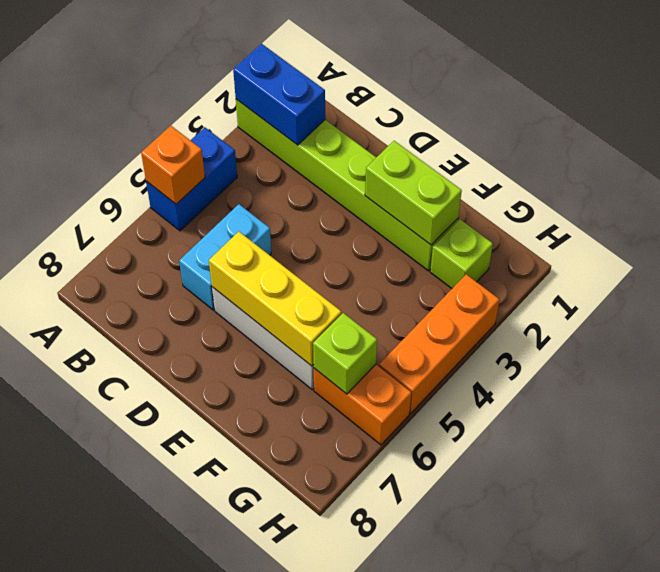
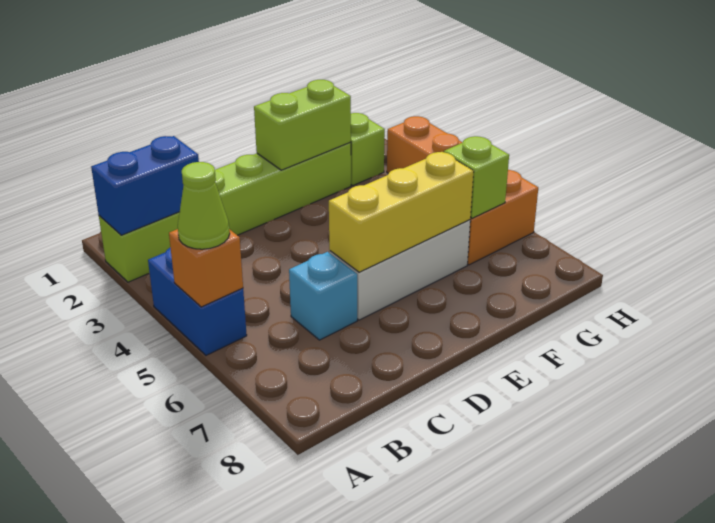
none -> lime cone A5 level 3
cyan brick C5:C6 level 1 -> cyan brick C6 level 1

